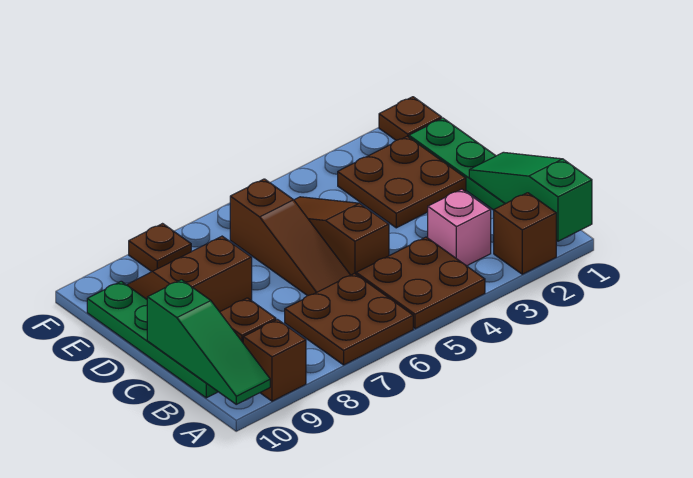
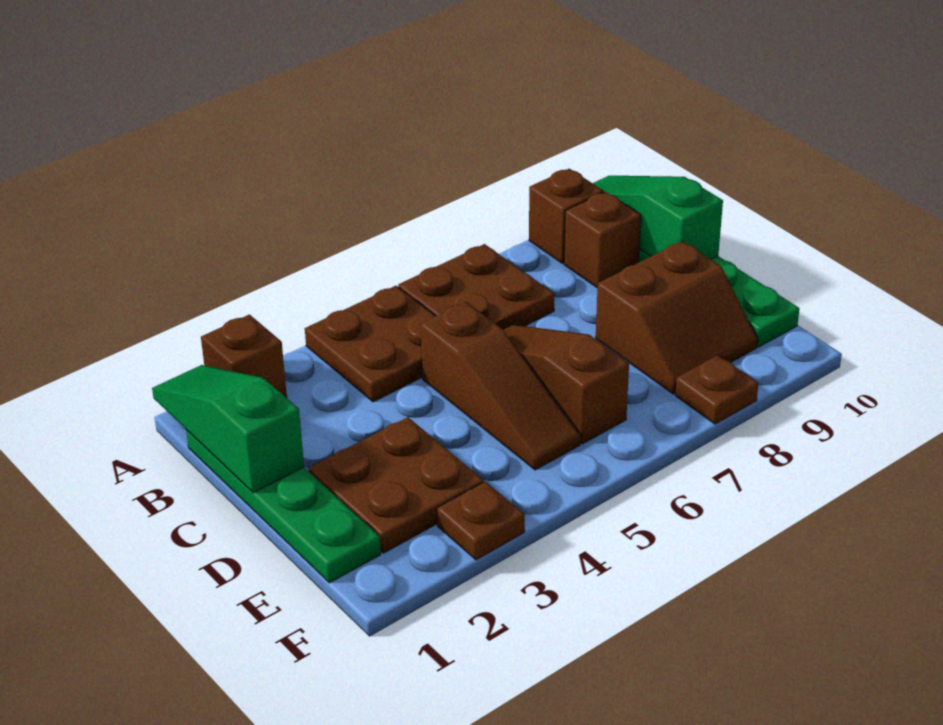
green slope A1:C1 level 2 top A -> green slope A1:C1 level 2 top C
pink brick B3 level 1 -> none
brown plate F1 level 1 -> brown plate F3 level 1

